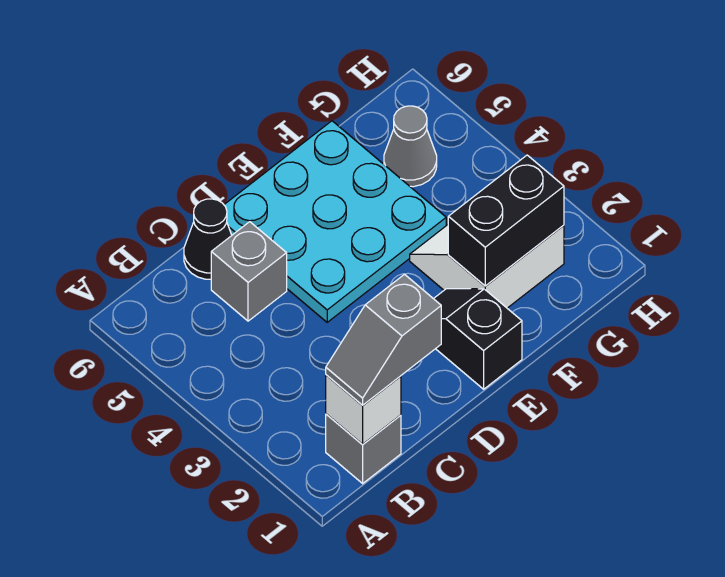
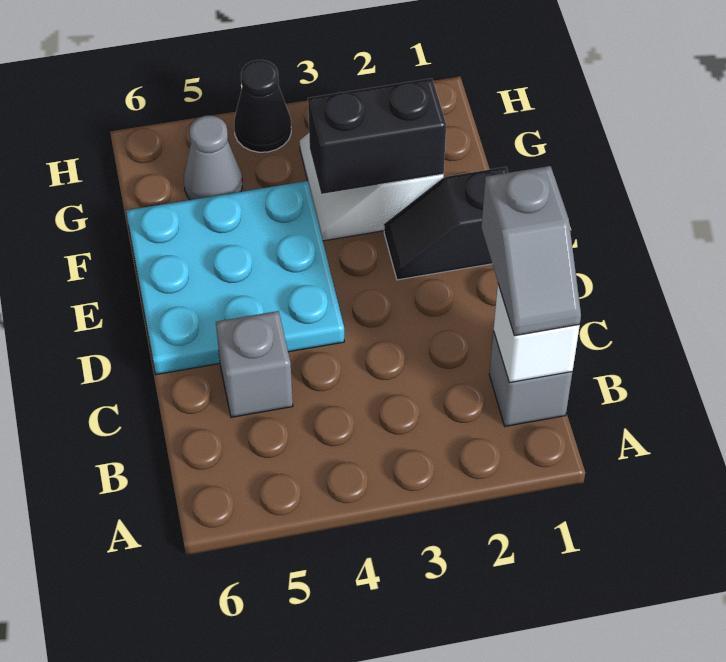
black cone C6 level 1 -> black cone H4 level 1
black brick F2:G2 level 2 -> black brick F2:F3 level 2

